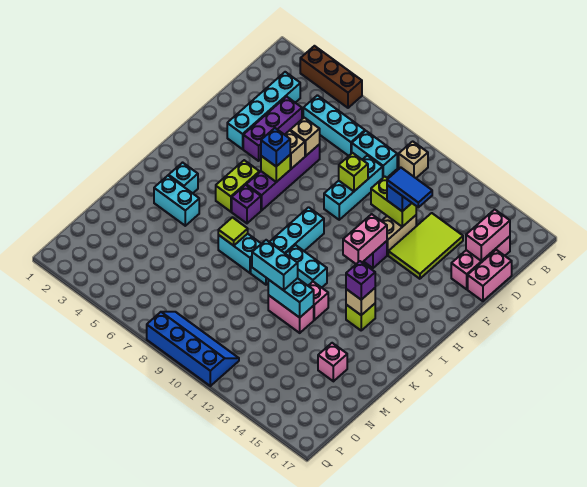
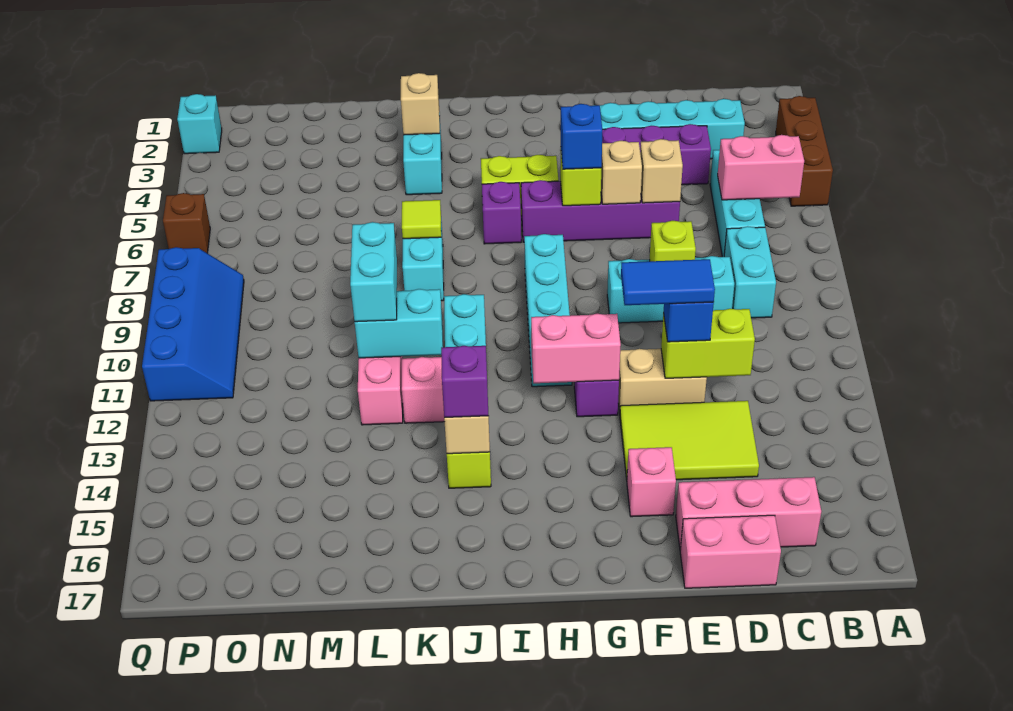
tan brick B10 level 1 -> tan brick K3 level 2
pink brick C16:D16 level 2 -> pink brick B6:C6 level 2
lime brick E11:E12 level 2 -> lime brick D12:E12 level 2
blue tile E12:E13 level 4 -> blue tile E12:F12 level 4
cyan brick H9:K9 level 1 -> cyan brick H8:H11 level 1
cyan brick J3 level 1 -> cyan brick Q2 level 1
cyan brick L11:L12 level 2 -> cyan brick K11:L11 level 2
pink brick M15 level 1 -> pink brick F15 level 1
none -> brown brick Q6 level 1

